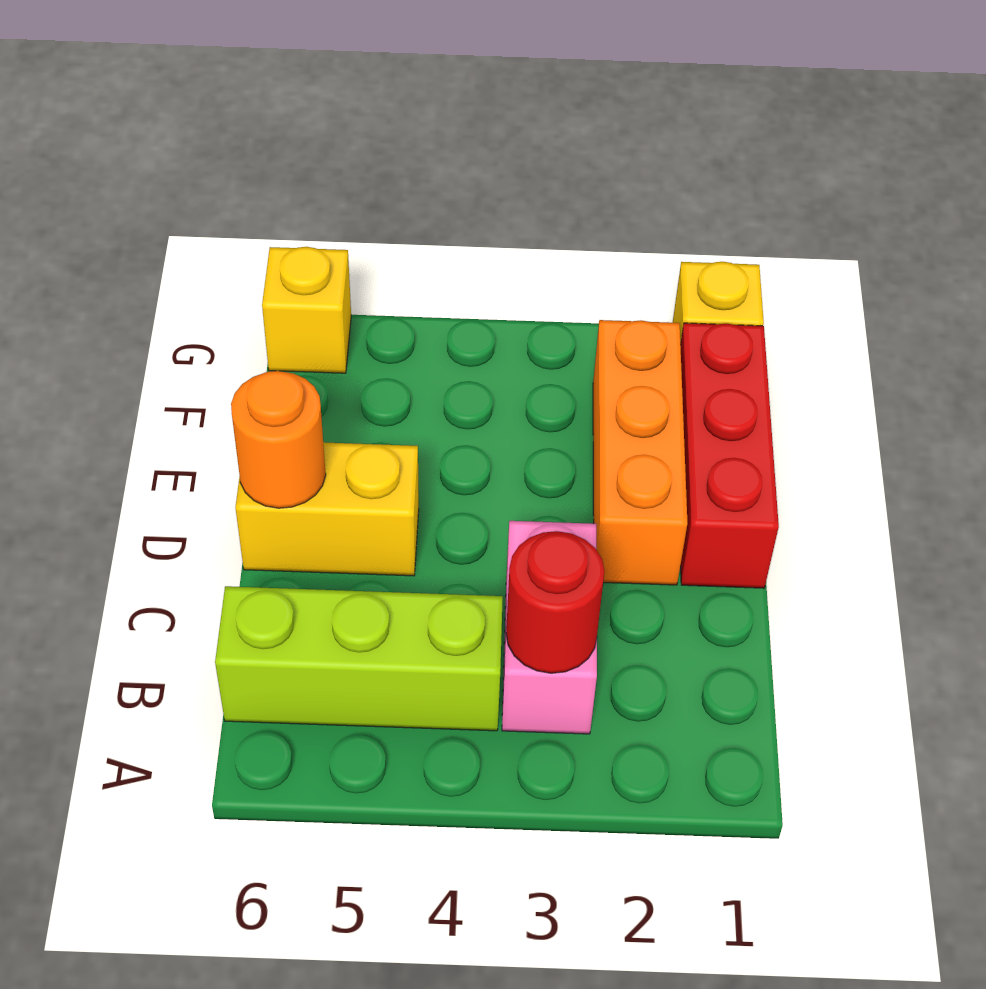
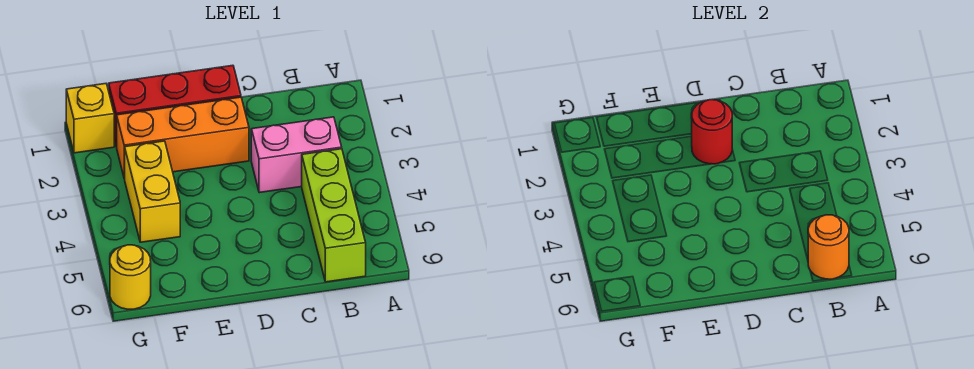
red round brick B3 level 2 -> red round brick D2 level 2
yellow brick D5:D6 level 1 -> yellow brick F3:F4 level 1
orange round brick D6 level 2 -> orange round brick B6 level 2
yellow brick G6 level 1 -> yellow round brick G6 level 1

